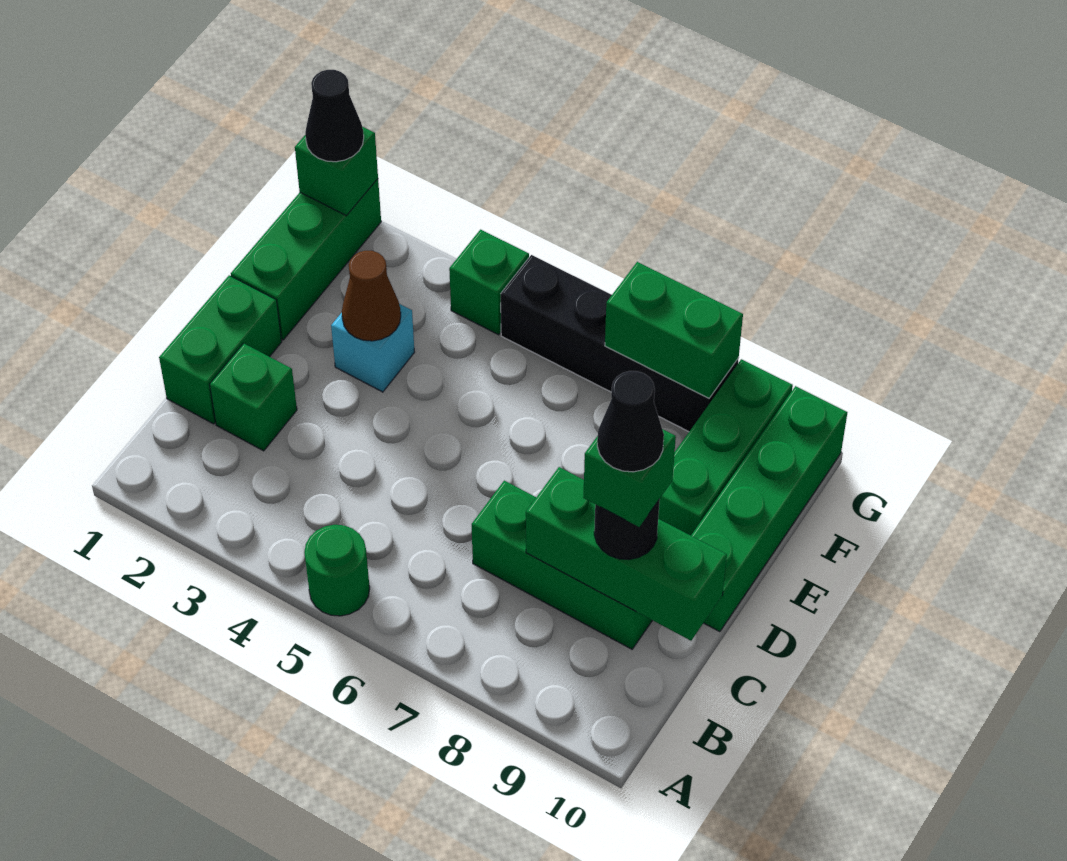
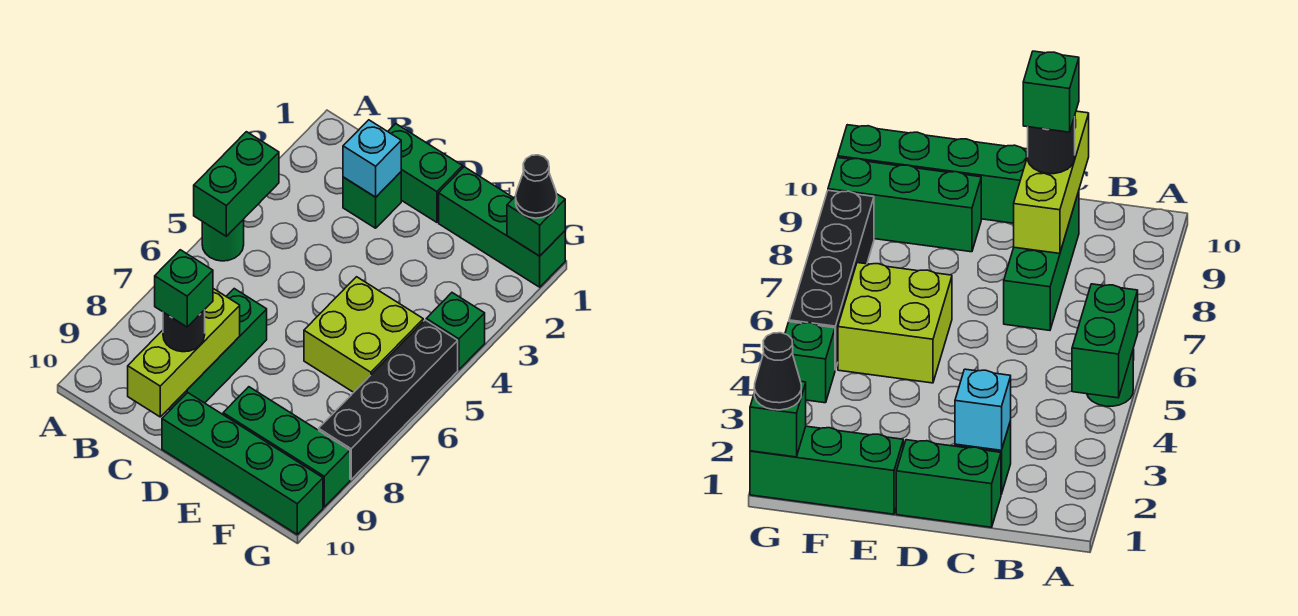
green brick C8:C10 level 2 -> lime brick C8:C10 level 2
black cone C9 level 5 -> none
cyan brick E3 level 1 -> cyan brick C2 level 2
brown cone E3 level 2 -> none
none -> lime brick E5:F6 level 1
green brick G7:G8 level 2 -> green brick A4:A5 level 2

